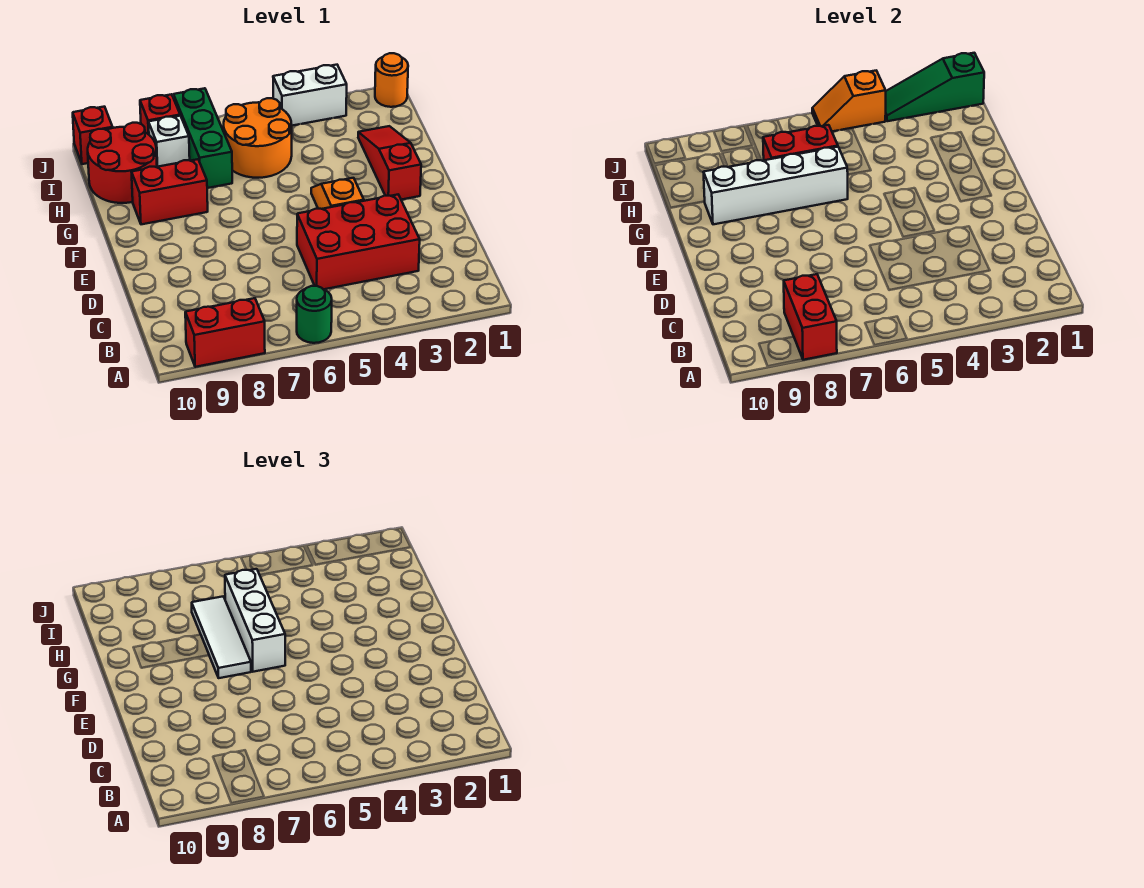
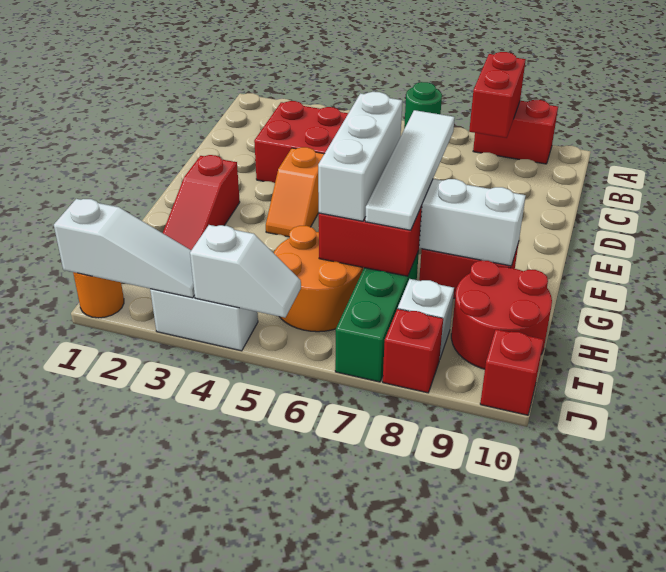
white tile F7:H7 level 3 -> white tile E7:H7 level 3
green slope J1:J3 level 2 top 1 -> white slope J1:J3 level 2 top 1
orange slope J4:J5 level 2 top 4 -> white slope J4:J5 level 2 top 4

